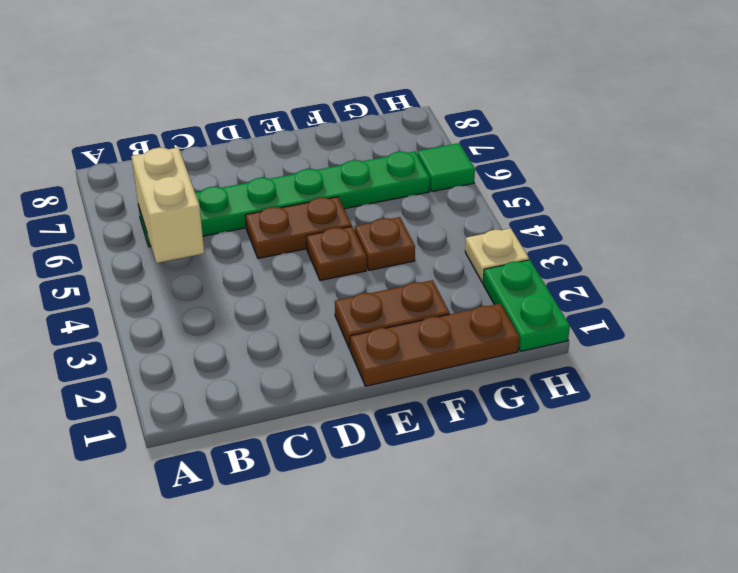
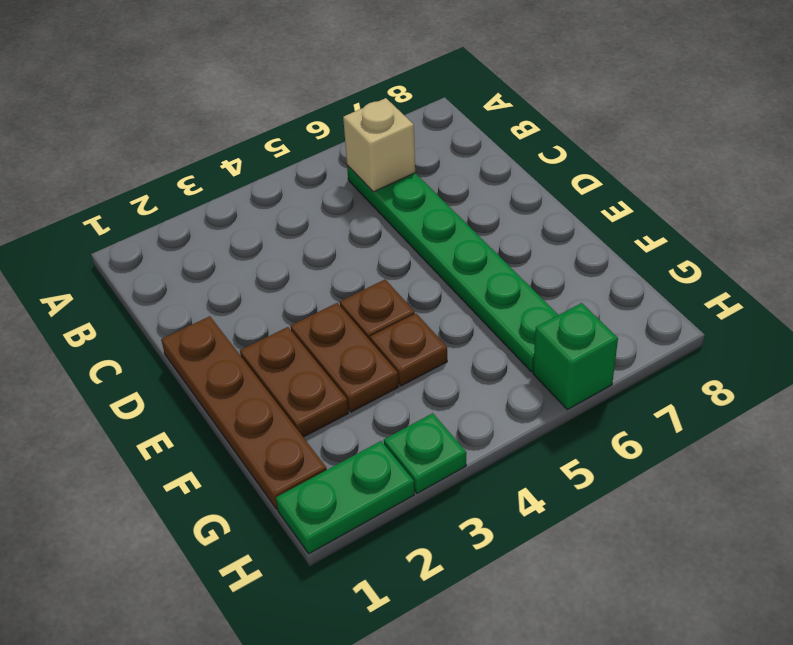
tan brick B5:B6 level 2 -> tan brick B6 level 2
brown plate D5:E5 level 1 -> brown plate E3:F3 level 1
brown plate E1:G1 level 1 -> brown plate D1:G1 level 1
tan plate H3 level 1 -> green plate H3 level 1
green tile H6 level 1 -> green brick H6 level 1

